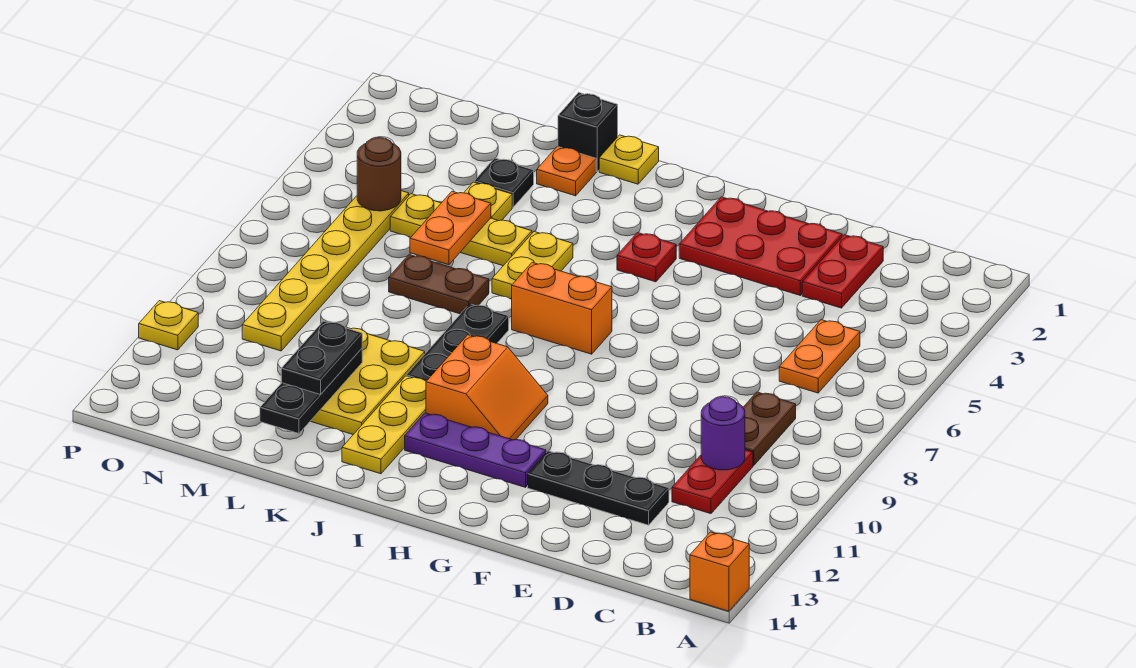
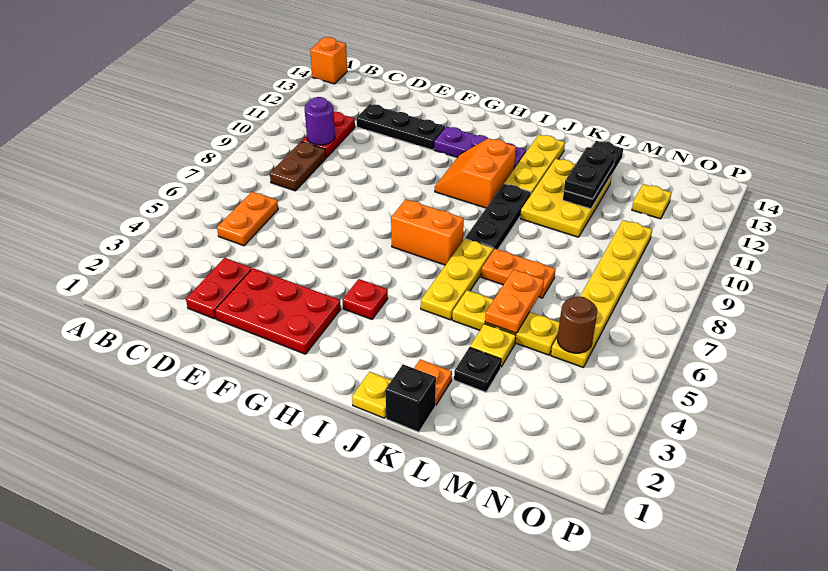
yellow plate J5:J6 level 1 -> yellow plate J5:J7 level 1
brown plate K7:L7 level 1 -> orange plate K7:L7 level 1
yellow plate P11 level 1 -> yellow plate N12 level 1

